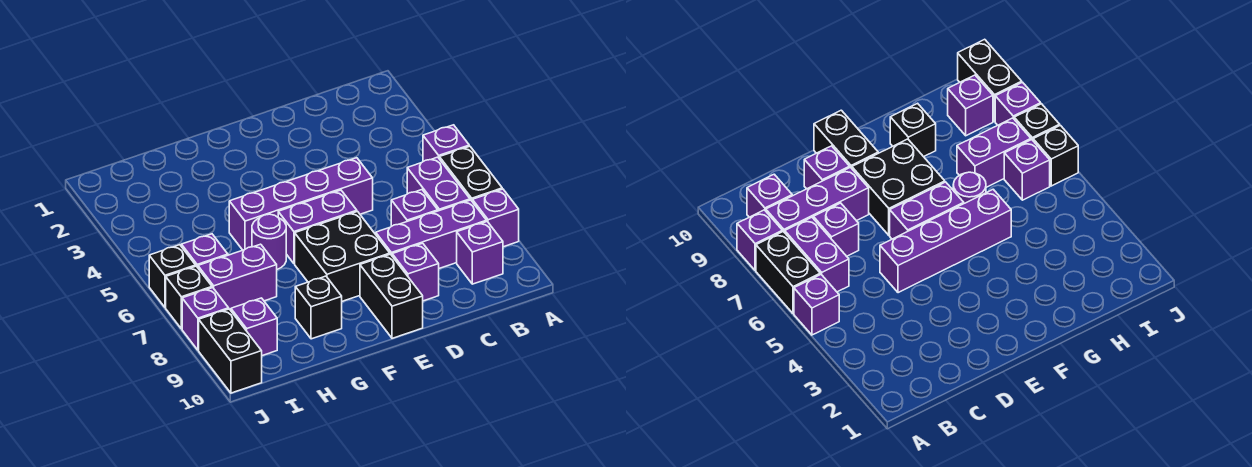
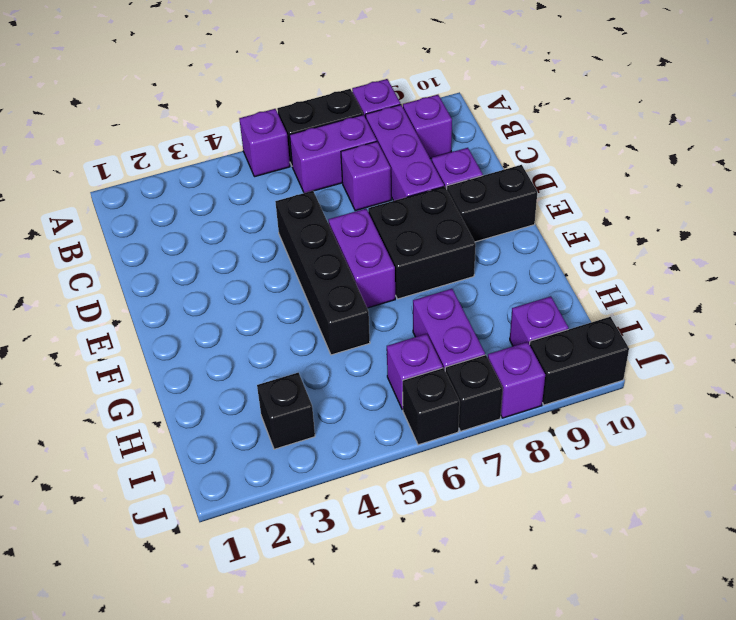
purple brick D5:G5 level 1 -> black brick D5:G5 level 1
purple round brick G6 level 1 -> none
black brick G9 level 1 -> black brick I3 level 1

